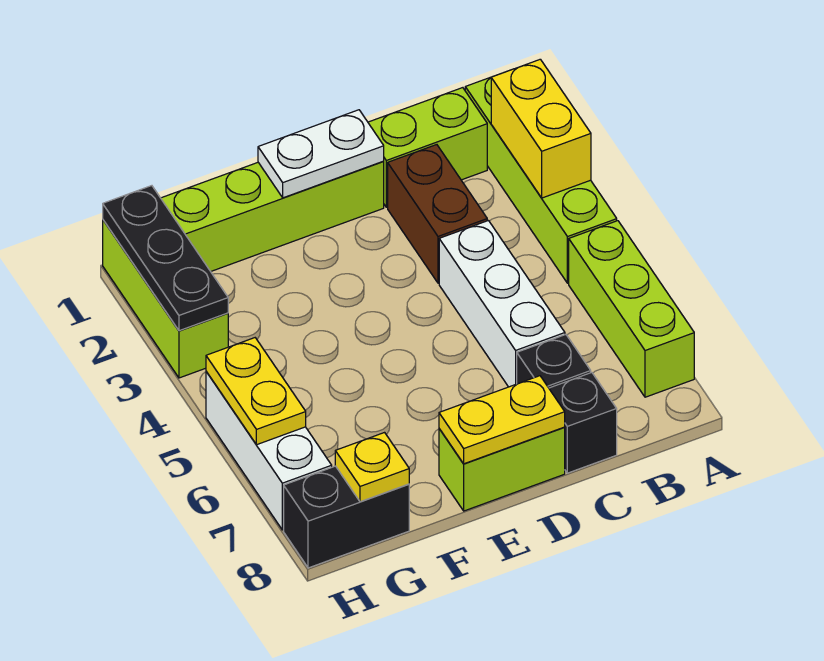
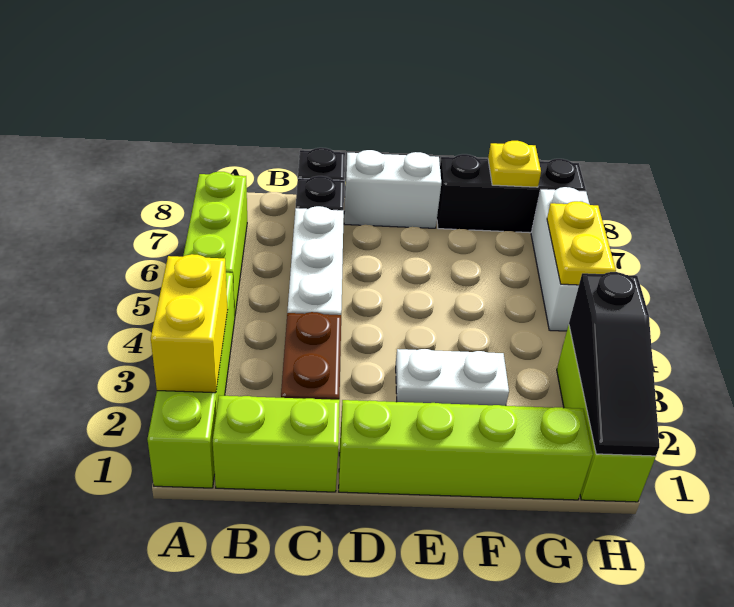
white plate D1:E1 level 2 -> white plate E3:F3 level 1
lime brick D8:E8 level 1 -> white brick D8:E8 level 1
yellow plate D8:E8 level 2 -> none
black brick G8:H8 level 1 -> black brick F8:H8 level 1
black plate H1:H3 level 2 -> black slope H1:H3 level 2 top 3

